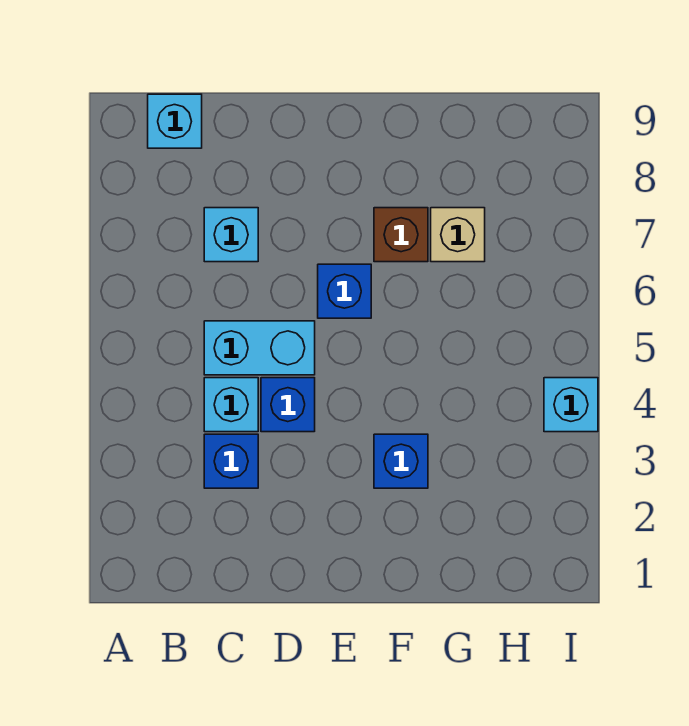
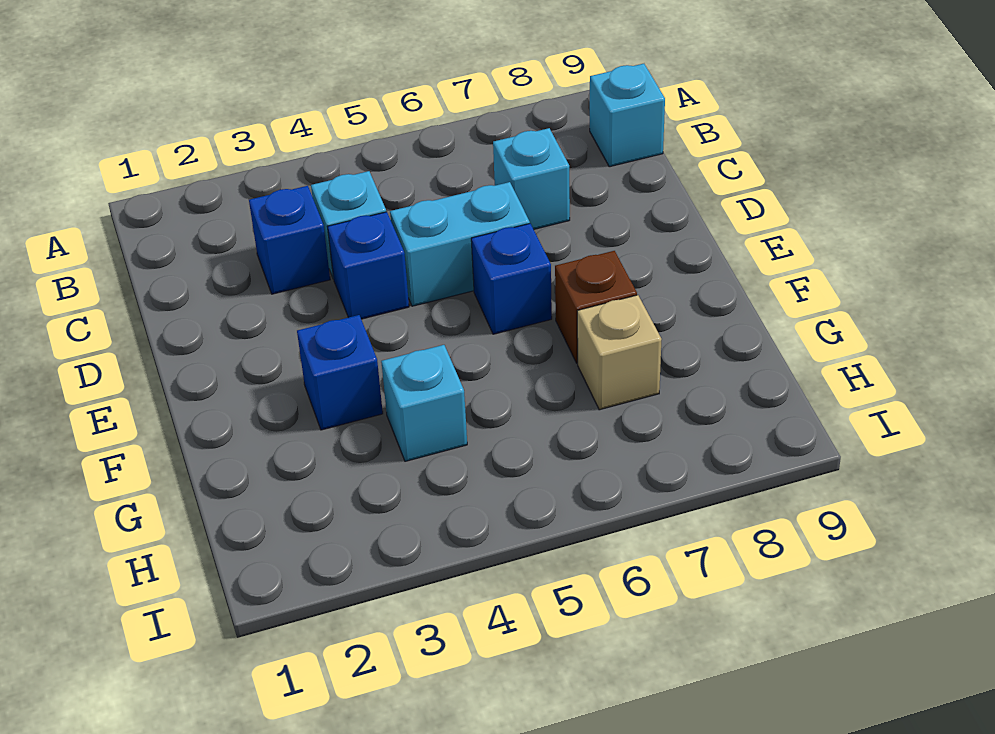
cyan brick C5:D5 level 1 -> cyan brick D5:D6 level 1
cyan brick I4 level 1 -> cyan brick G4 level 1

